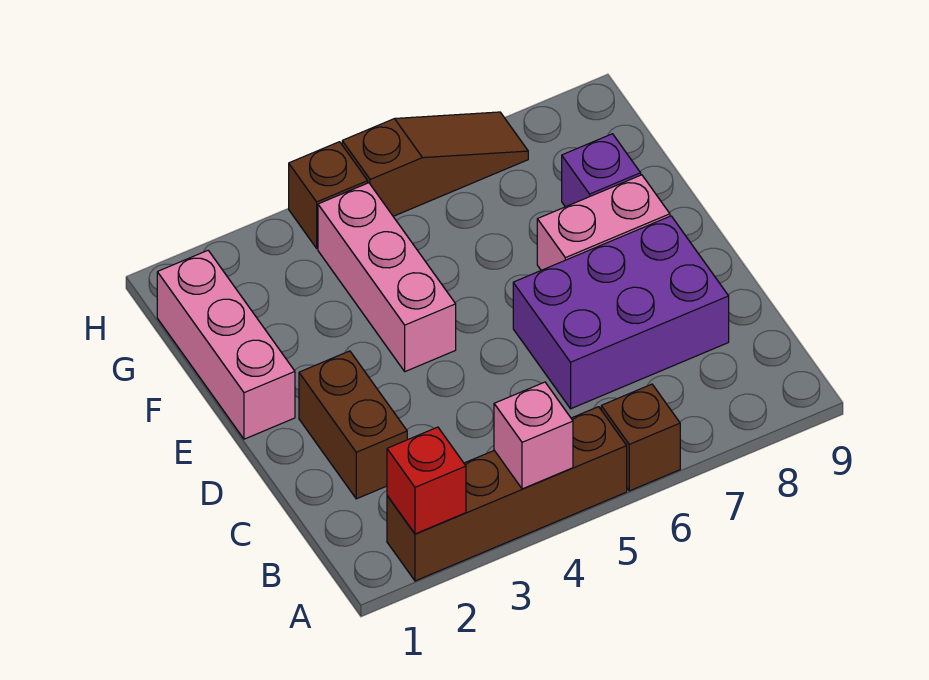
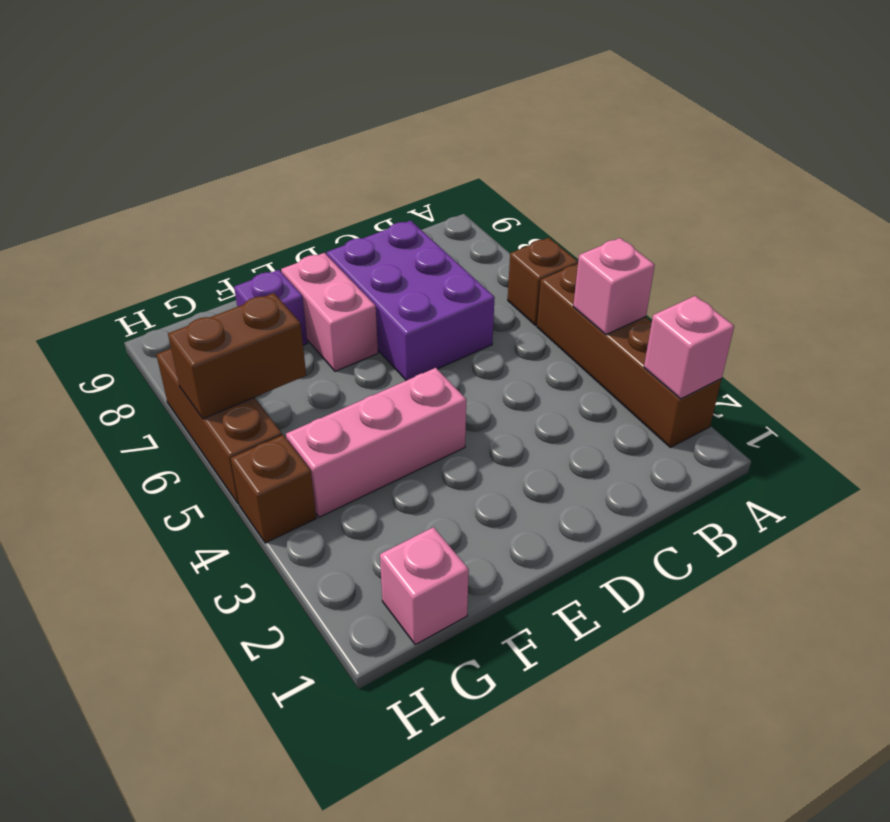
red brick A2 level 2 -> pink brick A2 level 2
brown brick C2:D2 level 1 -> brown brick G6:H6 level 2
pink brick E1:G1 level 1 -> pink brick G1 level 1
brown slope H5:H7 level 1 top 5 -> brown brick H5:H7 level 1

